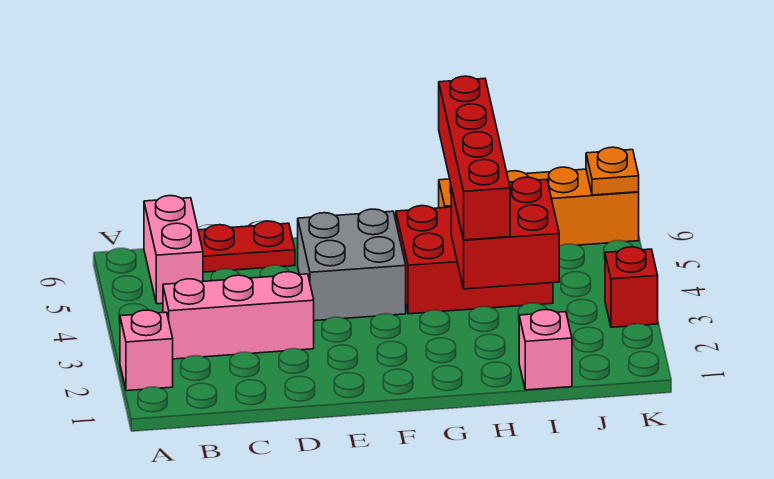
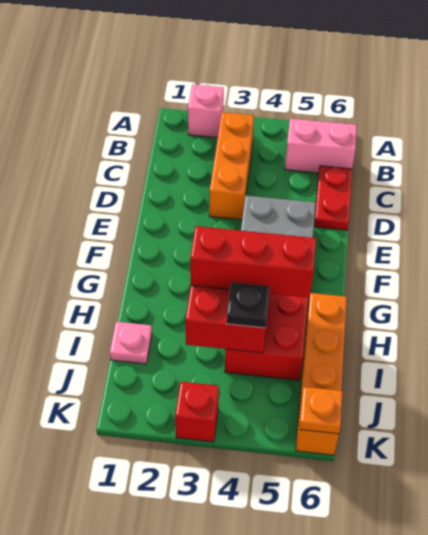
pink brick B3:D3 level 1 -> orange brick B3:D3 level 1
red brick H3:H6 level 3 -> red brick H3:H5 level 3
pink brick I1 level 1 -> pink plate I1 level 1
none -> black plate I4 level 3

